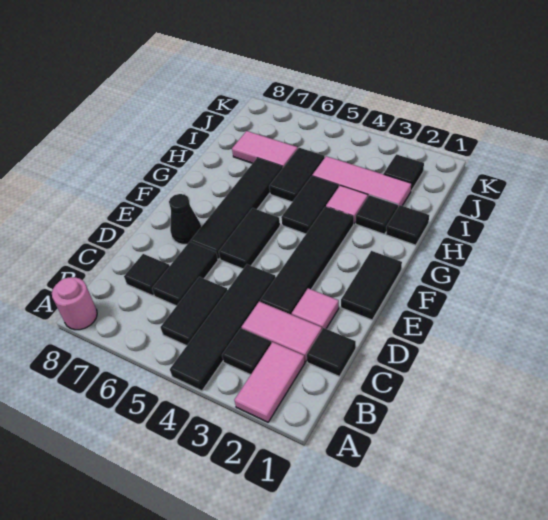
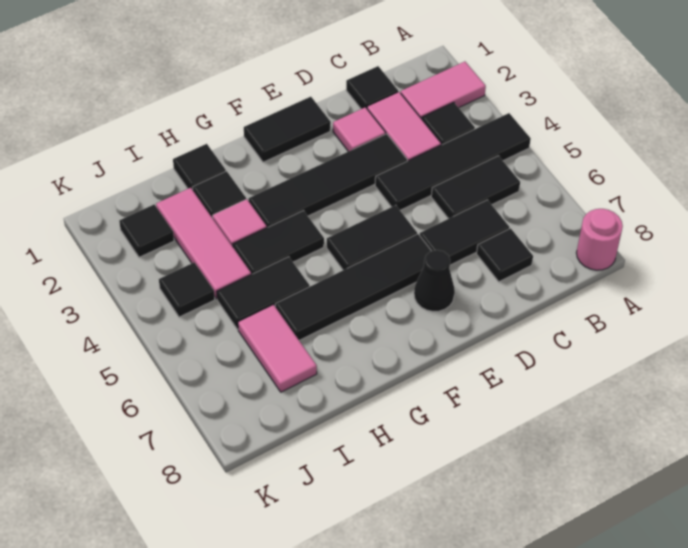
none -> black tile J4 level 1

